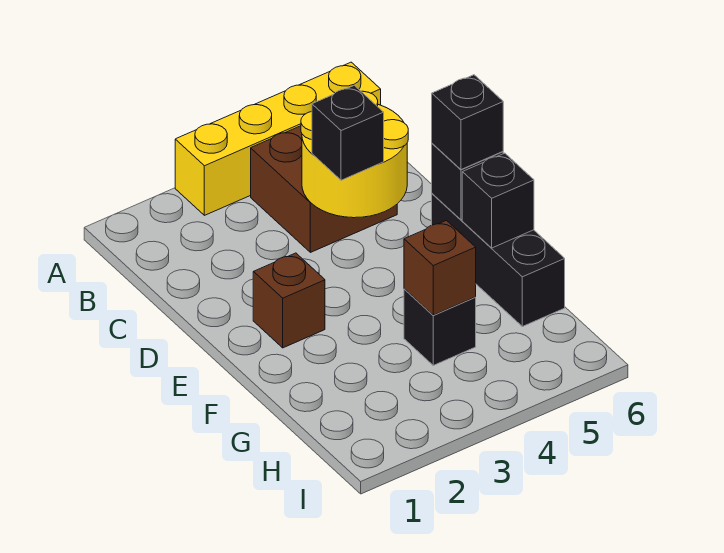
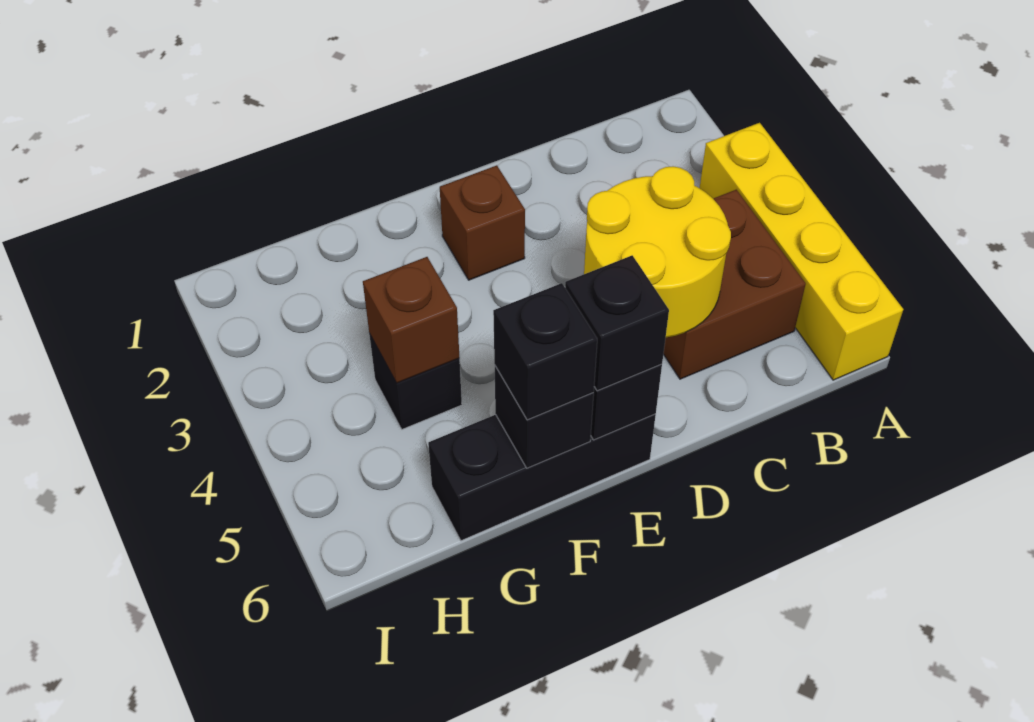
black brick D4 level 3 -> black brick F6 level 3

